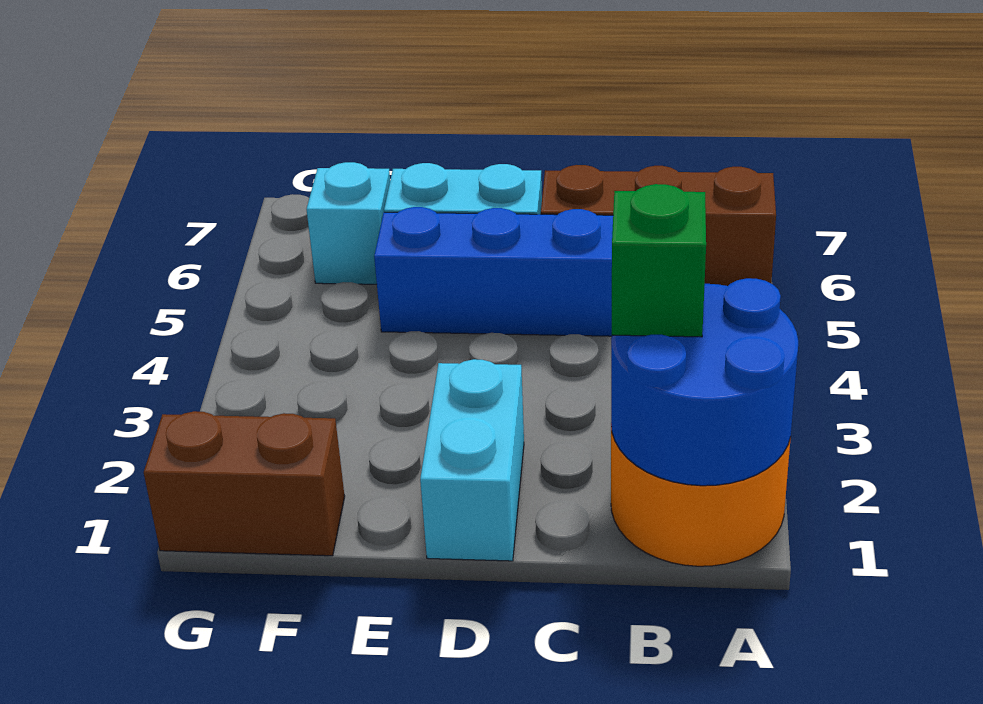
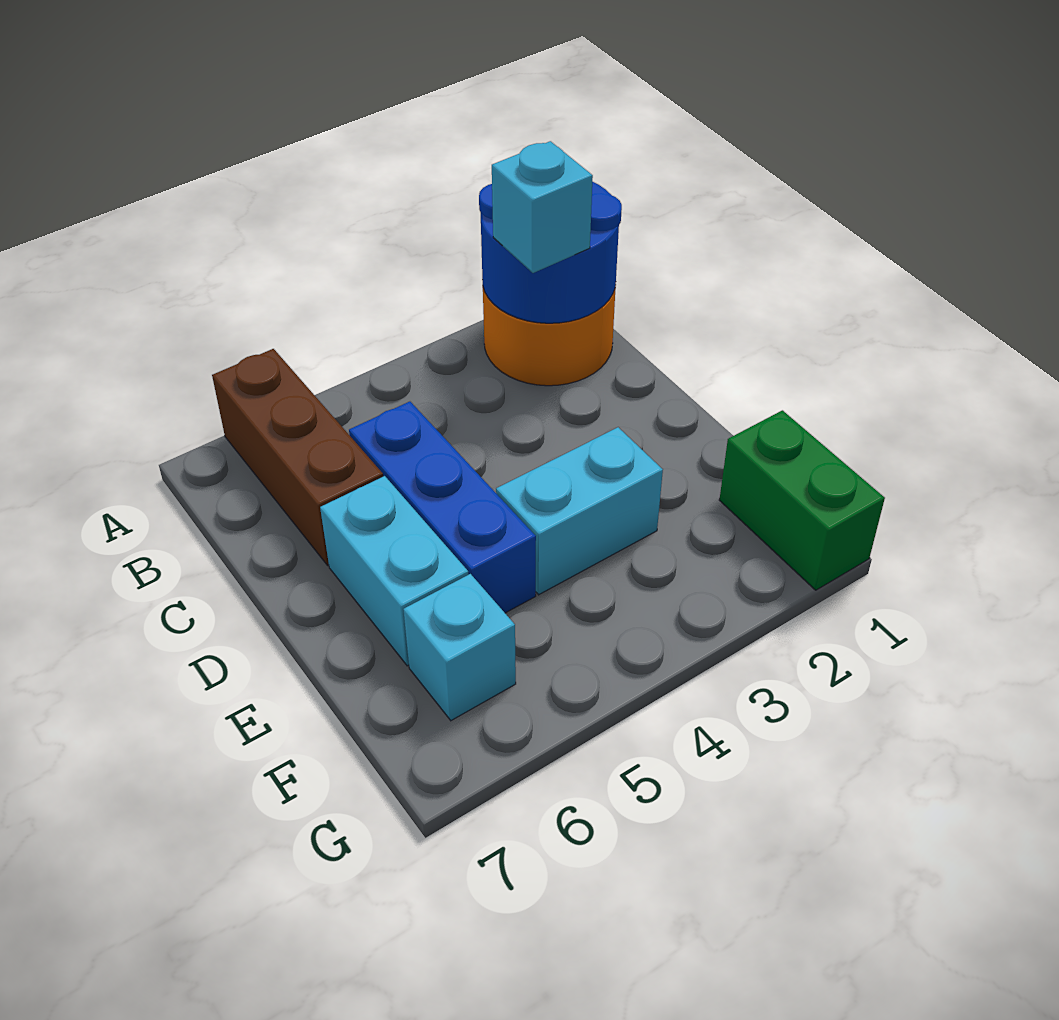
green brick B2 level 3 -> cyan brick B2 level 3
cyan brick D1:D2 level 1 -> cyan brick E3:E4 level 1
brown brick F1:G1 level 1 -> green brick F1:G1 level 1

